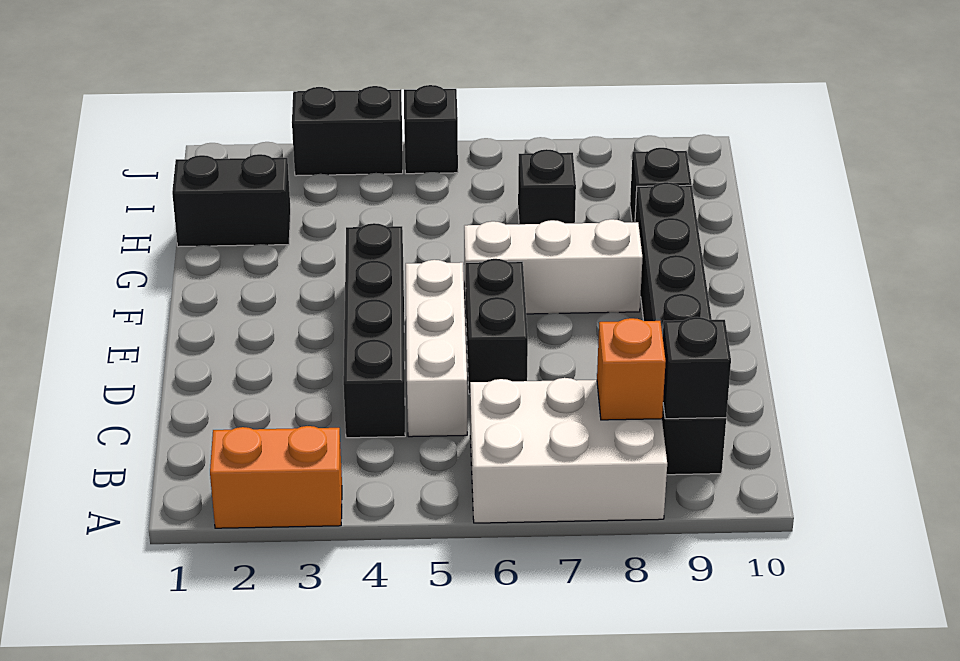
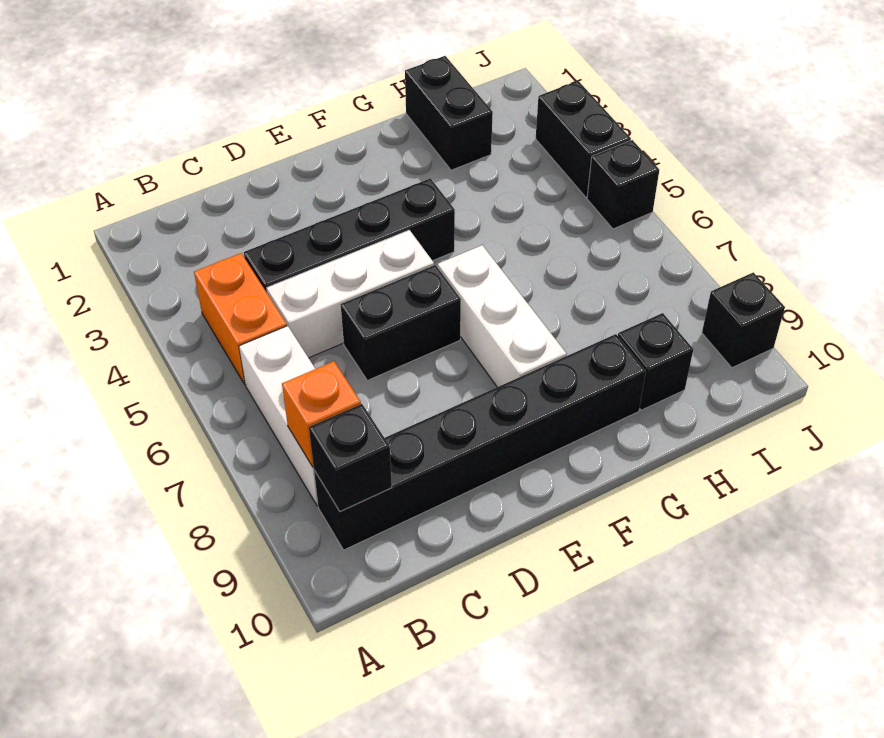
orange brick A2:A3 level 1 -> orange brick B4:B5 level 1
white brick A6:B8 level 1 -> white brick B6:B8 level 1
black brick H7 level 1 -> black brick J9 level 1

